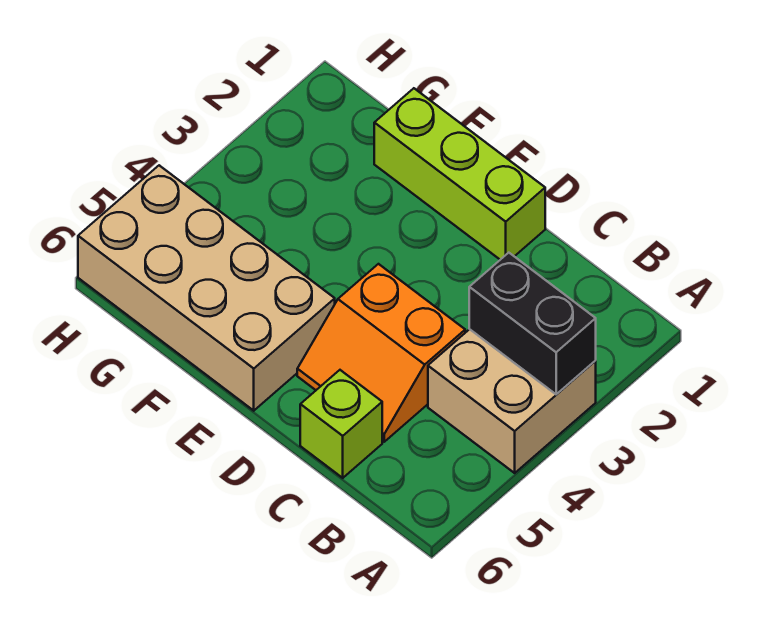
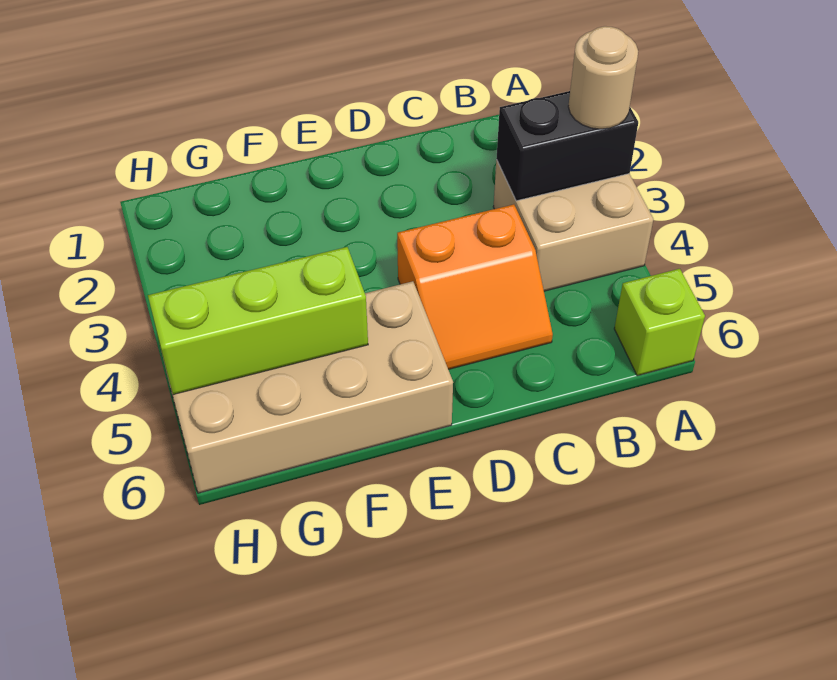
none -> tan round brick A3 level 3
lime brick C6 level 1 -> lime brick A6 level 1
lime brick D1:F1 level 1 -> lime brick F5:H5 level 2

